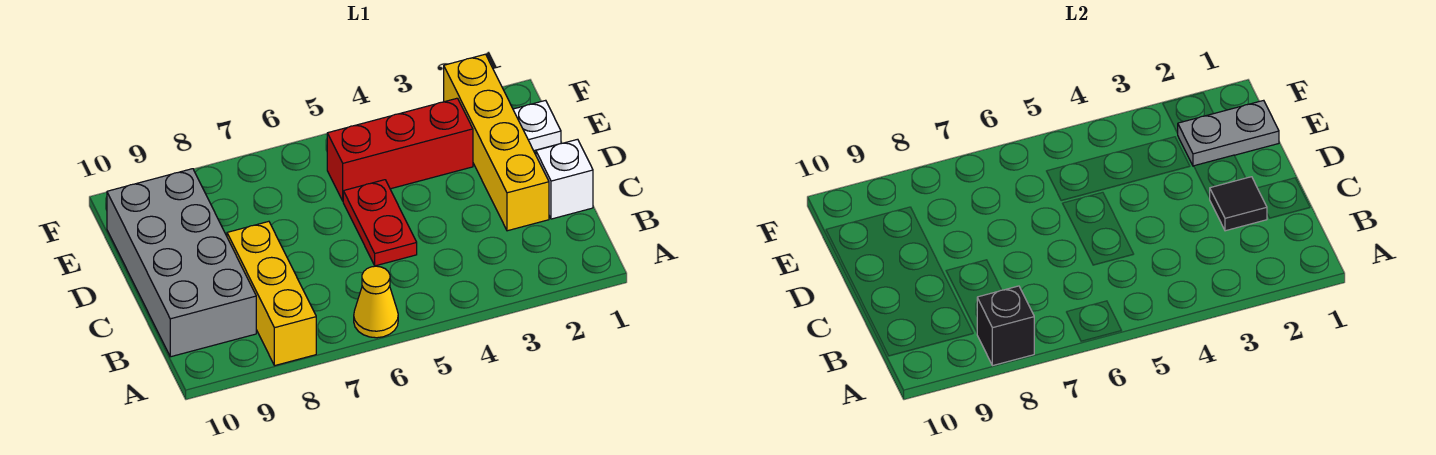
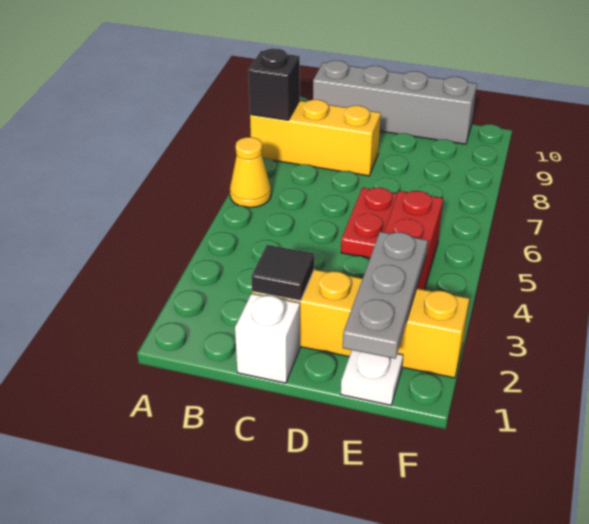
grey brick B9:E10 level 1 -> grey brick B10:E10 level 1
red plate C5:D5 level 1 -> red plate D5:D6 level 1
grey plate E1:E2 level 2 -> grey plate E1:E3 level 2

